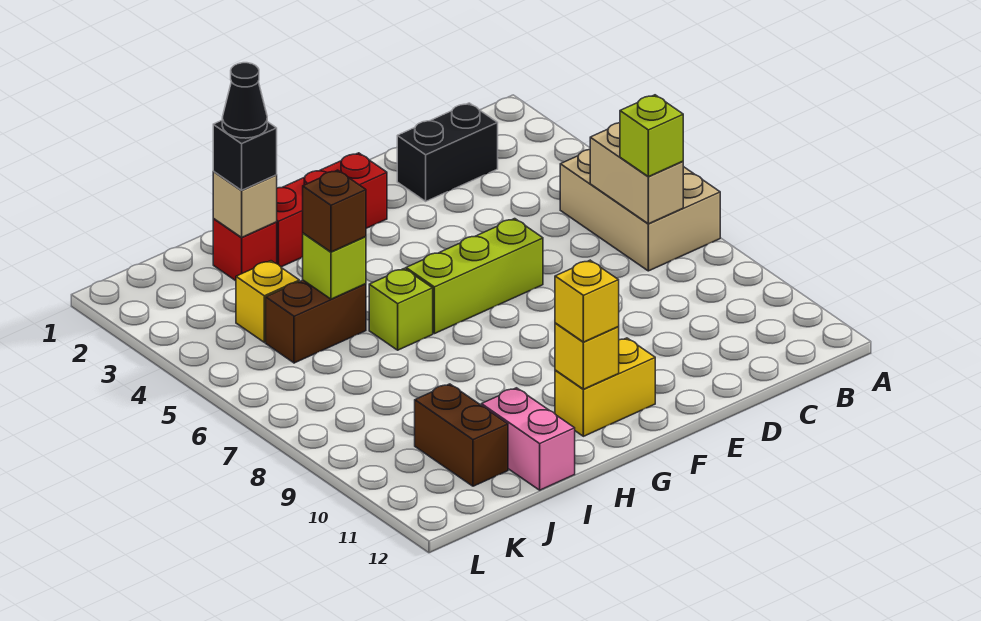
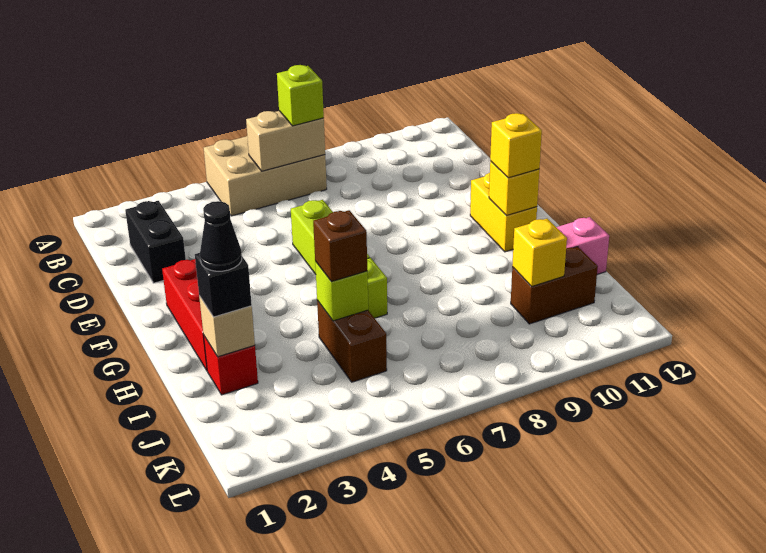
yellow brick J4 level 1 -> yellow brick J10 level 2

